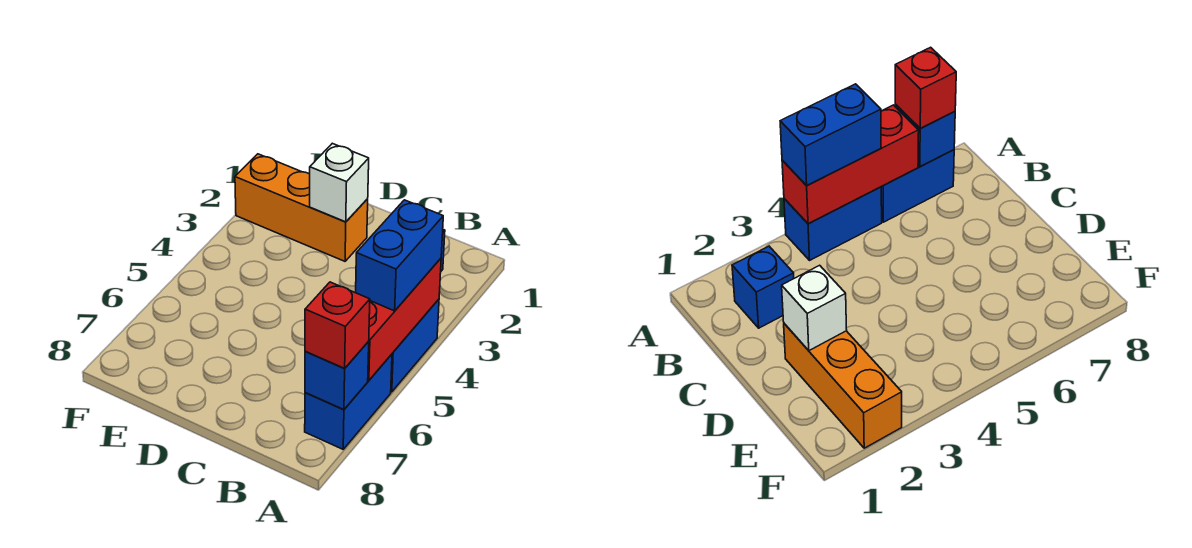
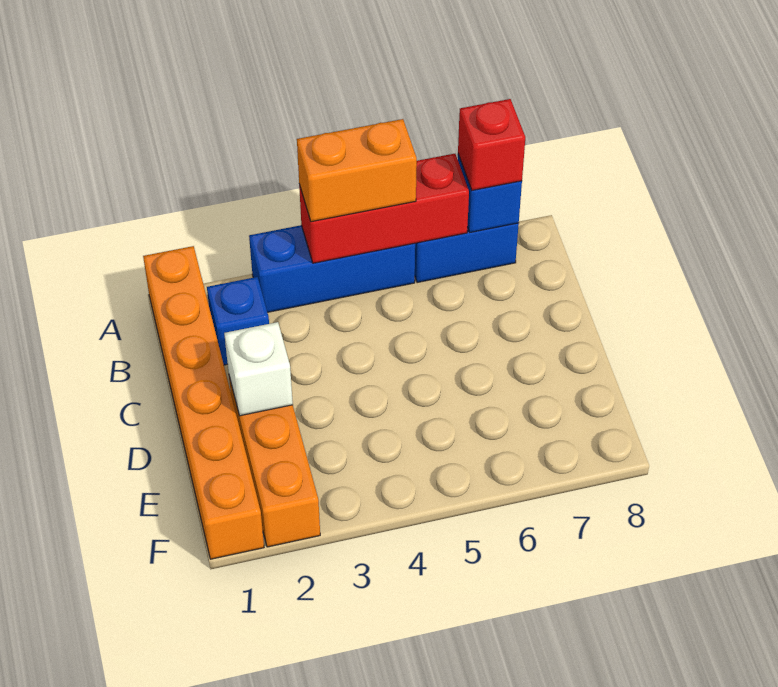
none -> orange brick A1:F1 level 1
blue brick A4:A5 level 1 -> blue brick A3:A5 level 1
blue brick A4:A5 level 3 -> orange brick A4:A5 level 3

